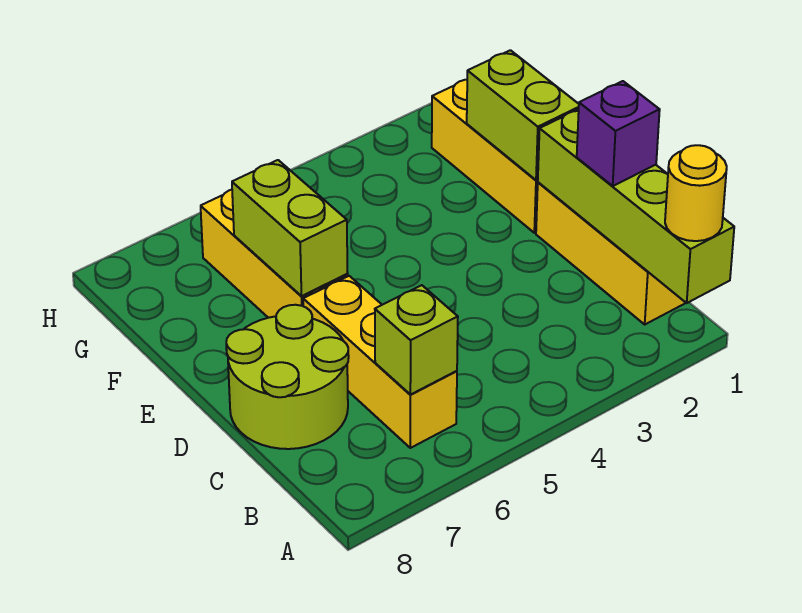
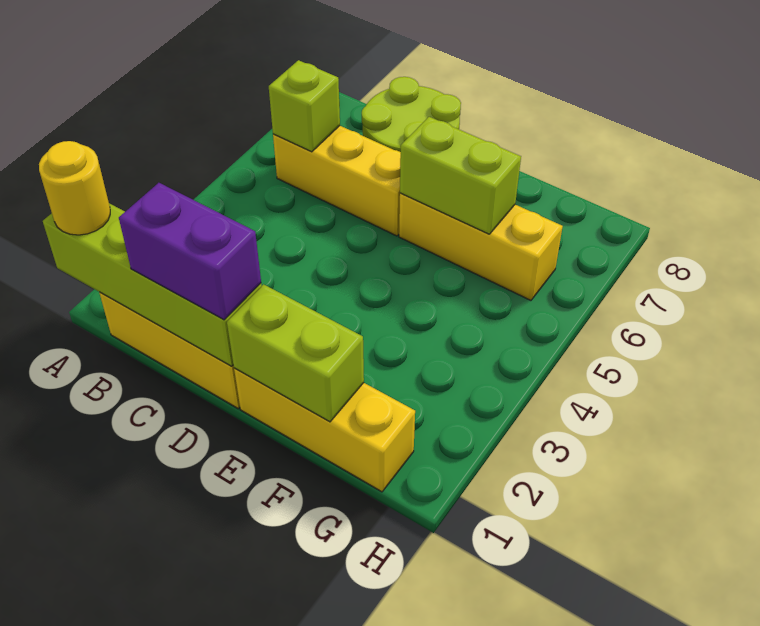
purple brick C1 level 3 -> purple brick C1:D1 level 3

